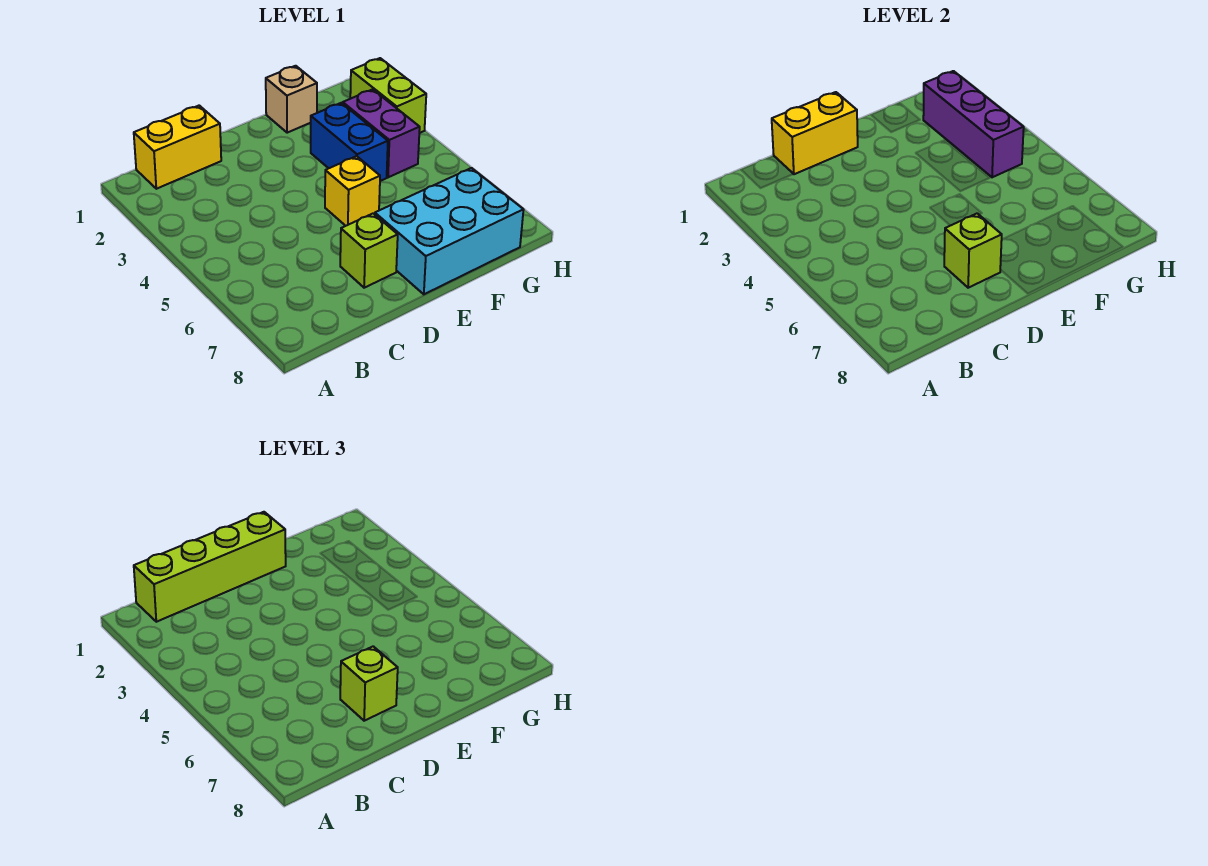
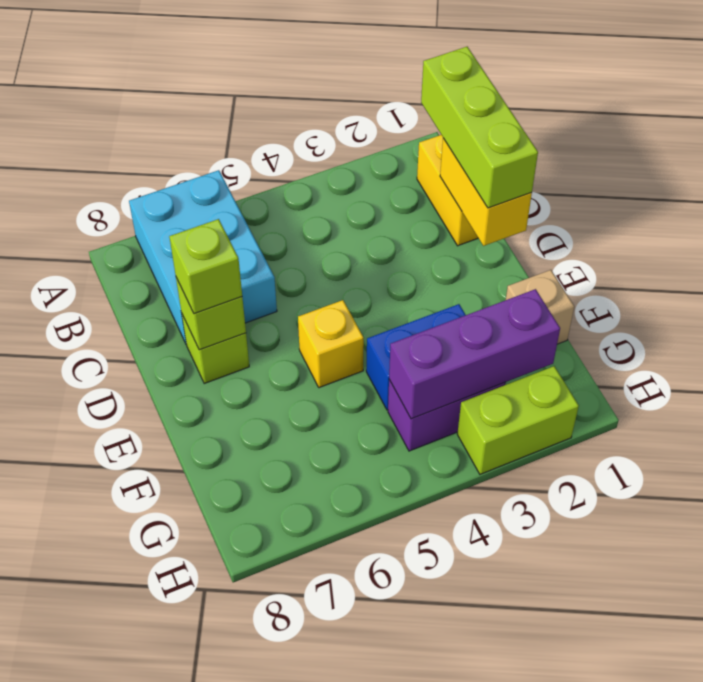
lime brick B1:E1 level 3 -> lime brick B1:D1 level 3
cyan brick E7:G8 level 1 -> cyan brick A6:C7 level 1

